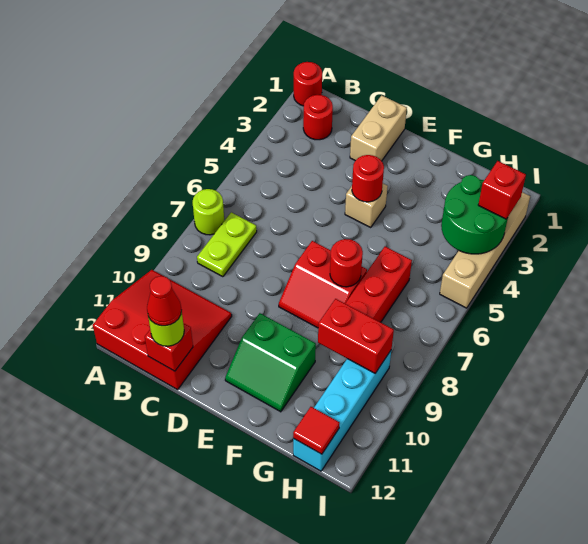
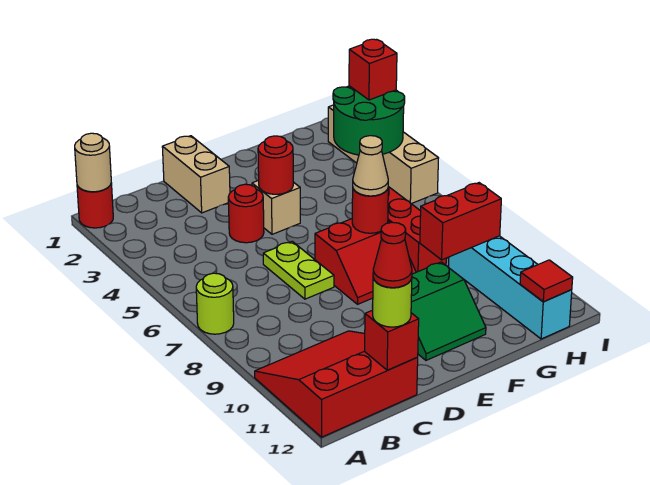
none -> tan round brick A1 level 2
red round brick B2 level 1 -> red round brick D4 level 1
lime plate B7:B8 level 1 -> lime plate D6:D7 level 1
none -> tan cone F7 level 3

